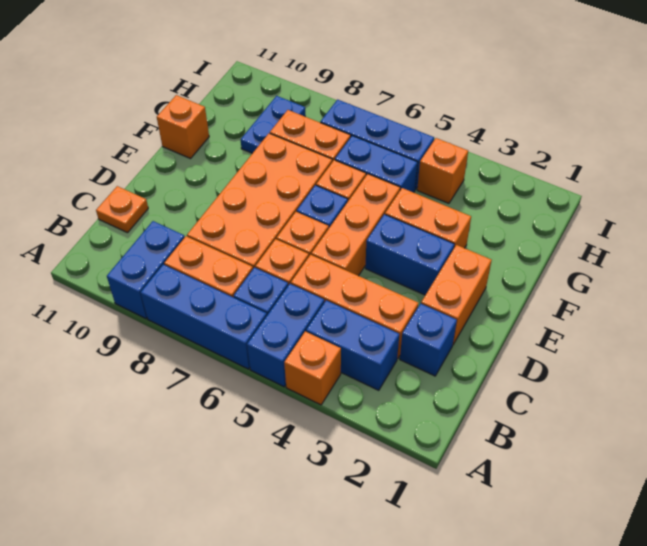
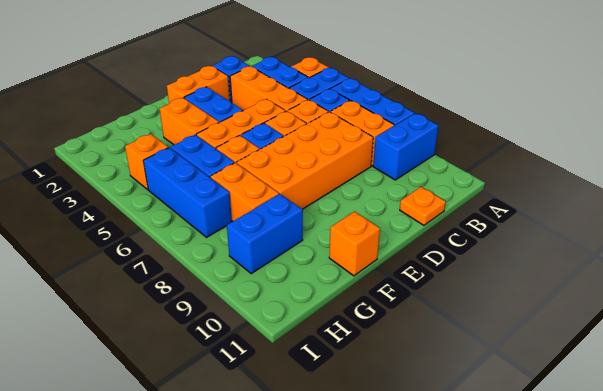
blue plate G9:H9 level 1 -> blue brick G9:H9 level 1

